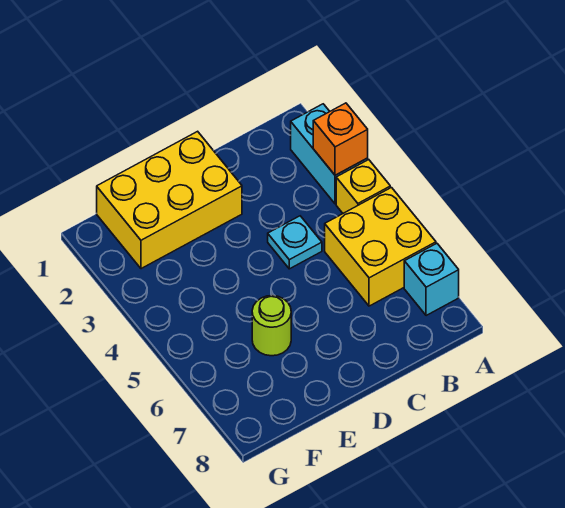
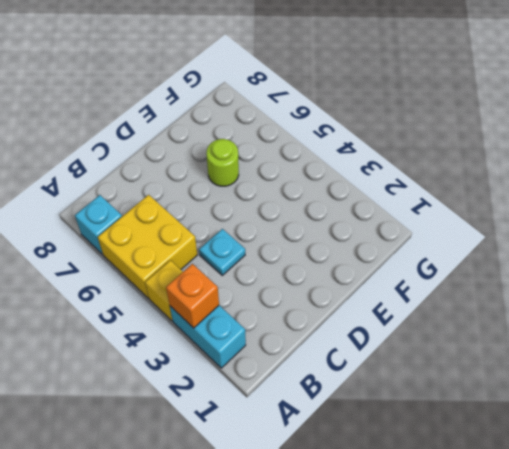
yellow brick D1:F2 level 1 -> none

